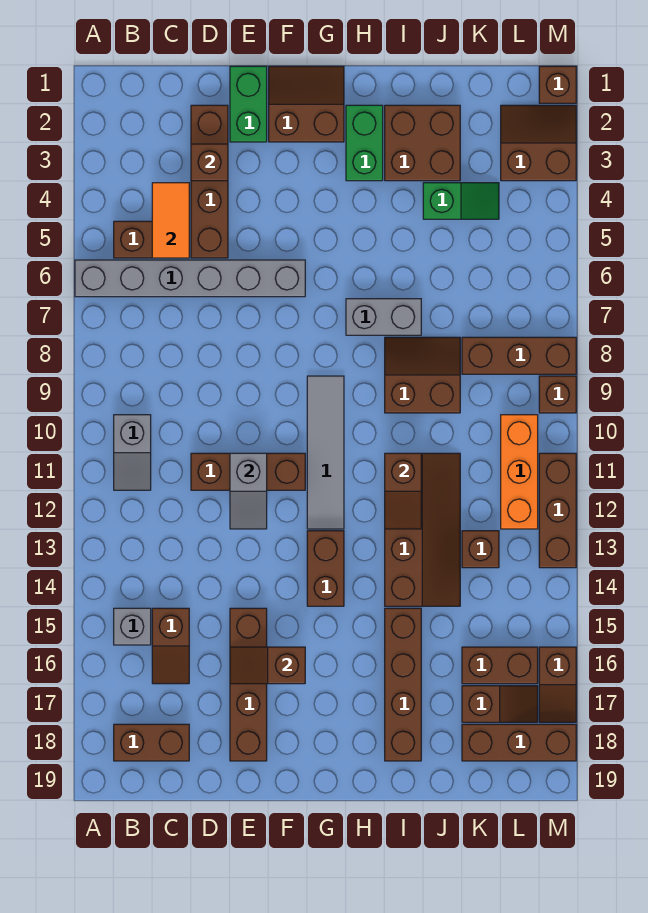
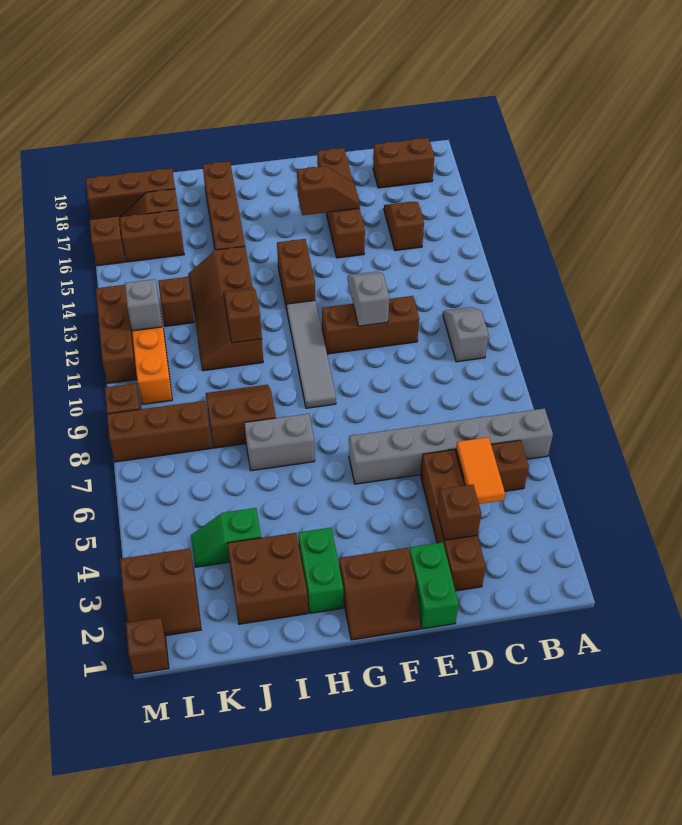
grey brick B15 level 1 -> grey brick L12 level 2
brown slope I8:J9 level 1 top 9 -> brown slope I8:J9 level 1 top 8

